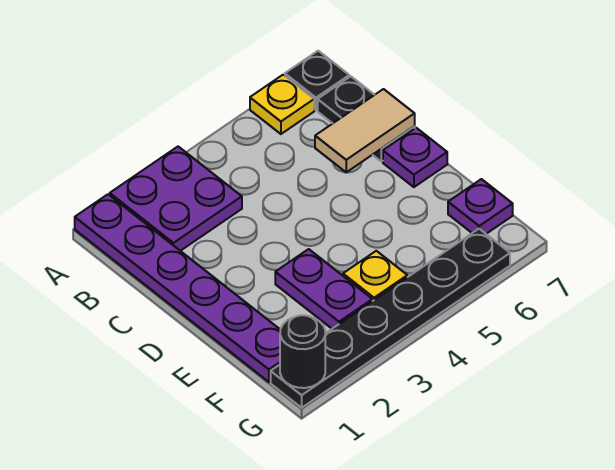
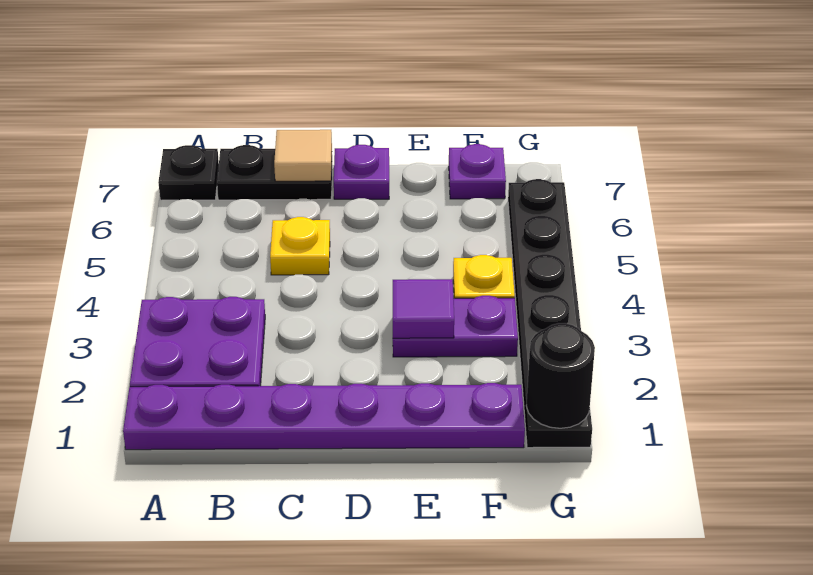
yellow plate A6 level 1 -> yellow plate C5 level 1
tan tile C6:C7 level 2 -> tan tile C7 level 2
none -> purple tile E3 level 2

